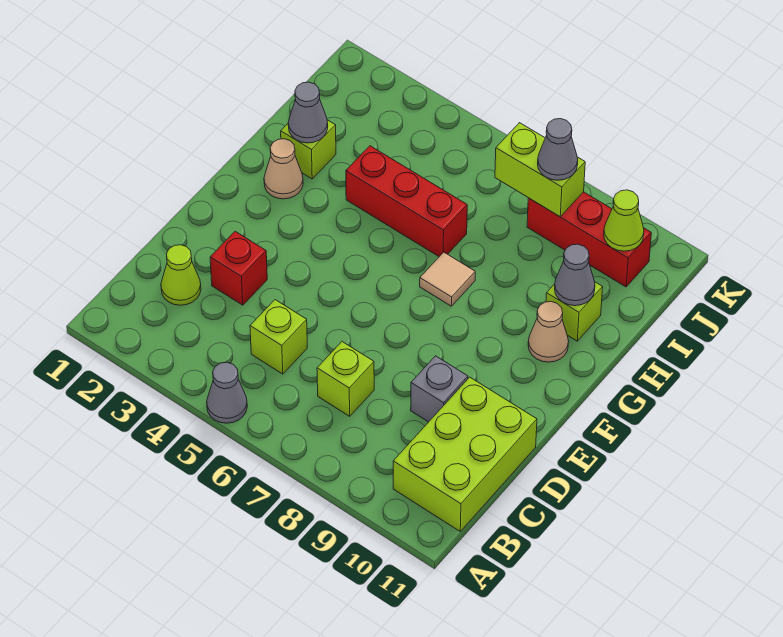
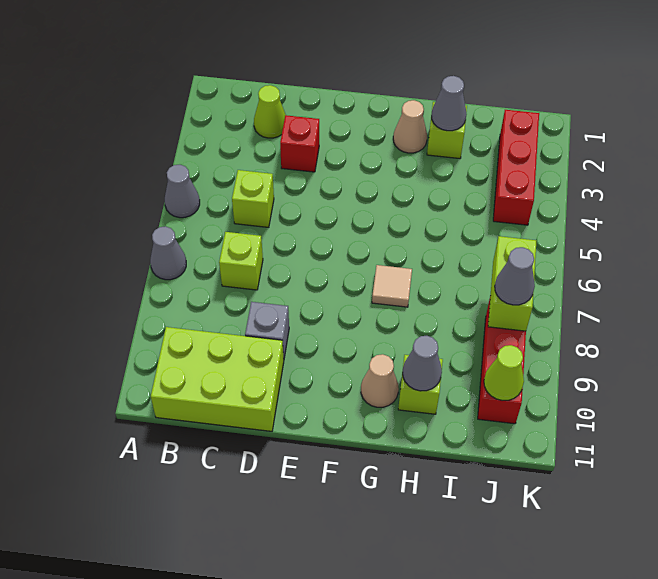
none -> grey cone A7 level 1
red brick H4:H6 level 1 -> red brick J2:J4 level 1

